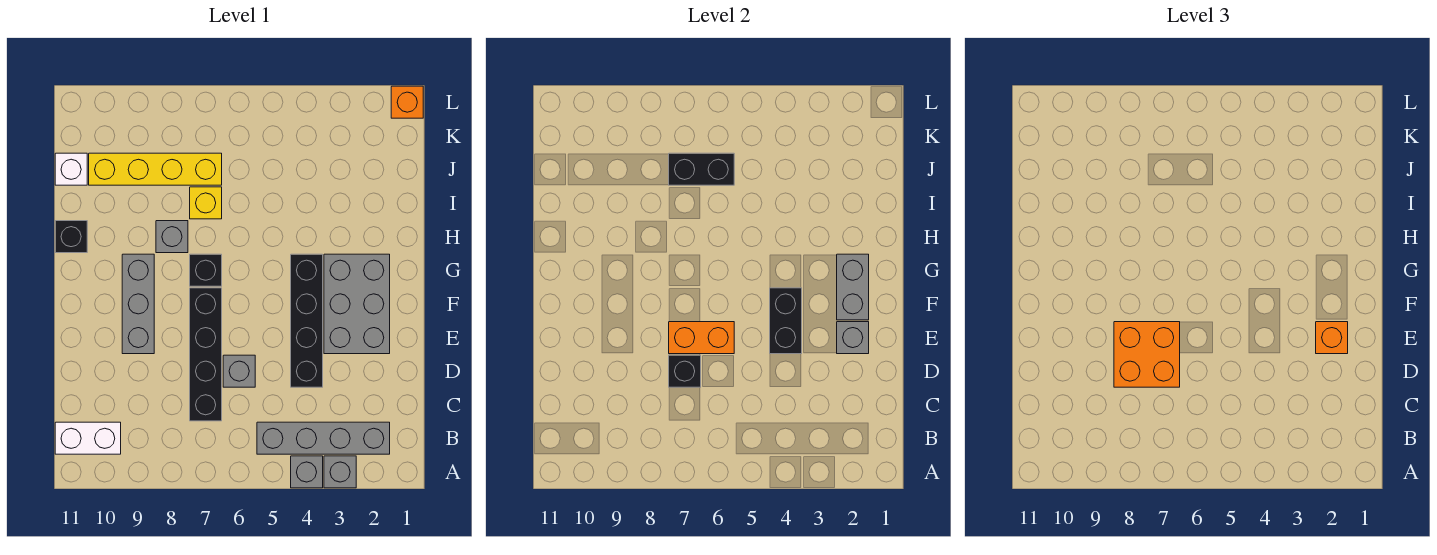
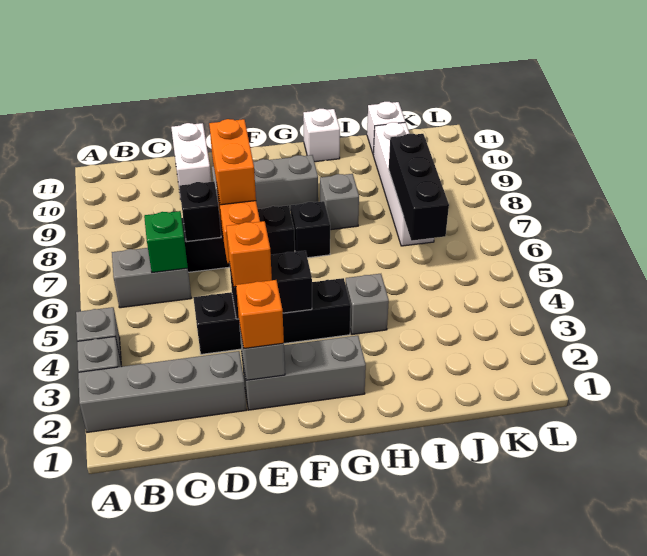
grey brick B2:B5 level 1 -> grey brick A2:D2 level 1
white brick B10:B11 level 1 -> white brick D10:D11 level 1
none -> green brick C6 level 2
grey brick D6 level 1 -> grey brick H4 level 1
orange brick D7:E8 level 3 -> orange brick E7:E8 level 3
grey brick E2:G3 level 1 -> grey brick E2:G2 level 1
grey brick F2:G2 level 2 -> grey brick B6:C6 level 1
black brick H11 level 1 -> white brick H11 level 1
yellow brick I7 level 1 -> none
black brick J6:J7 level 2 -> black brick J6:J8 level 2
yellow brick J7:J10 level 1 -> white brick J7:J10 level 1
orange brick L1 level 1 -> orange brick E4 level 3

